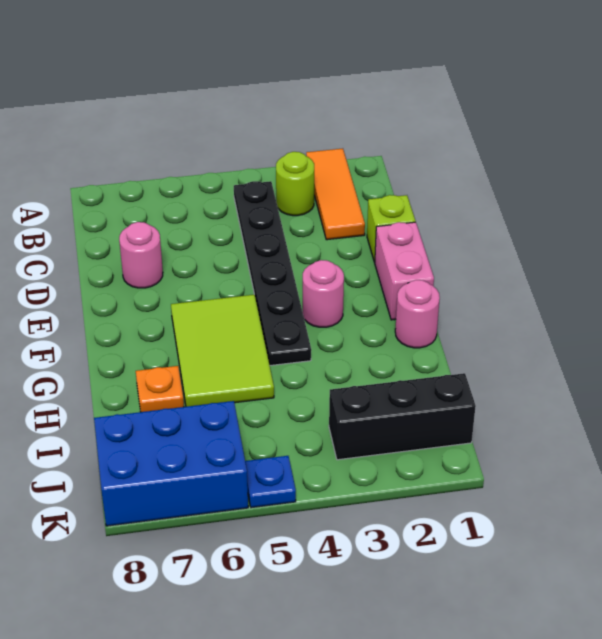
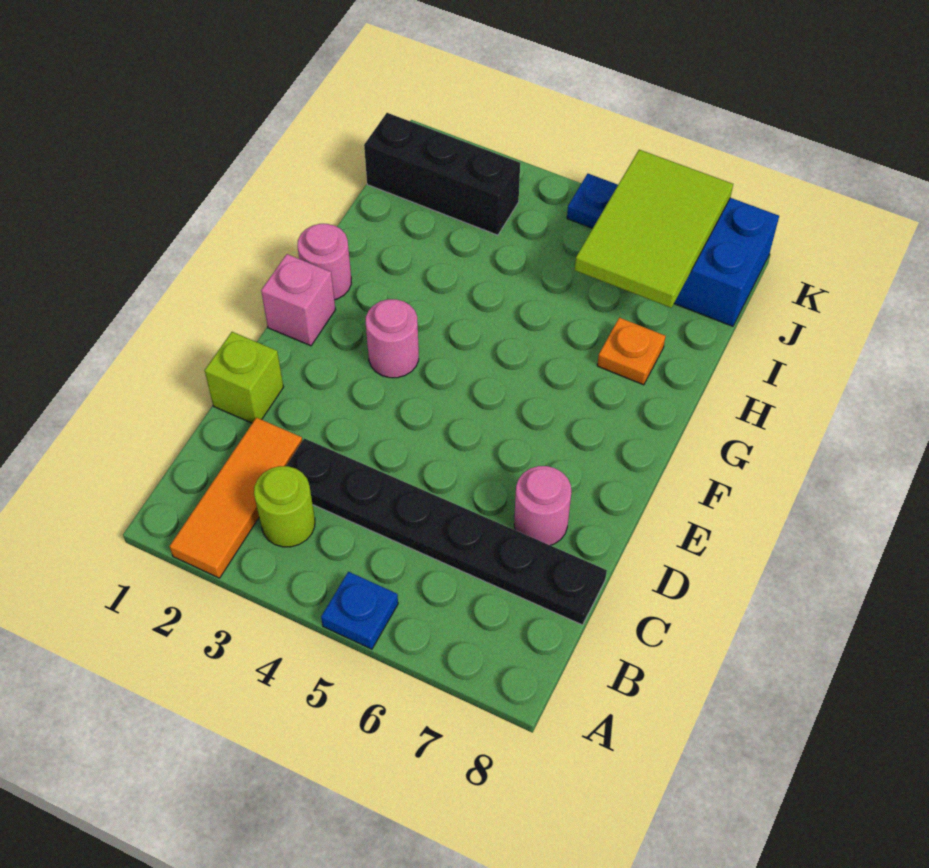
none -> blue plate A5 level 1
black plate B4:G4 level 1 -> black plate C3:C8 level 1
pink brick E1:F1 level 1 -> pink brick F1 level 1
lime tile F5:H6 level 1 -> lime tile I6:K7 level 2

